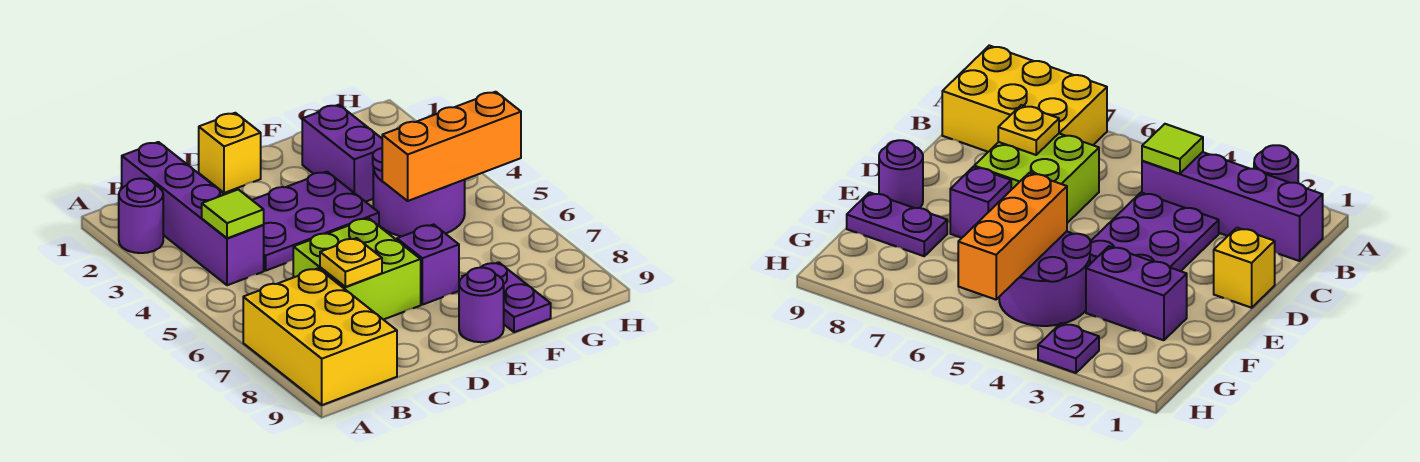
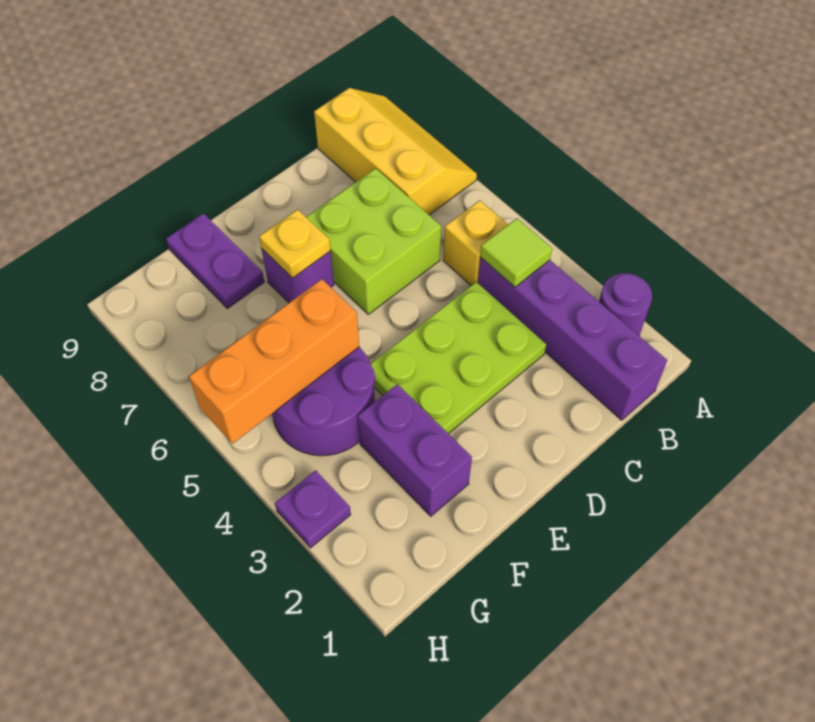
yellow brick A7:B9 level 1 -> yellow slope A7:B9 level 1 top B
purple plate C3:E4 level 1 -> lime plate C3:E4 level 1
yellow plate C7 level 2 -> yellow plate E7 level 2
yellow brick D1 level 1 -> yellow brick B5 level 1
purple round brick E9 level 1 -> none

